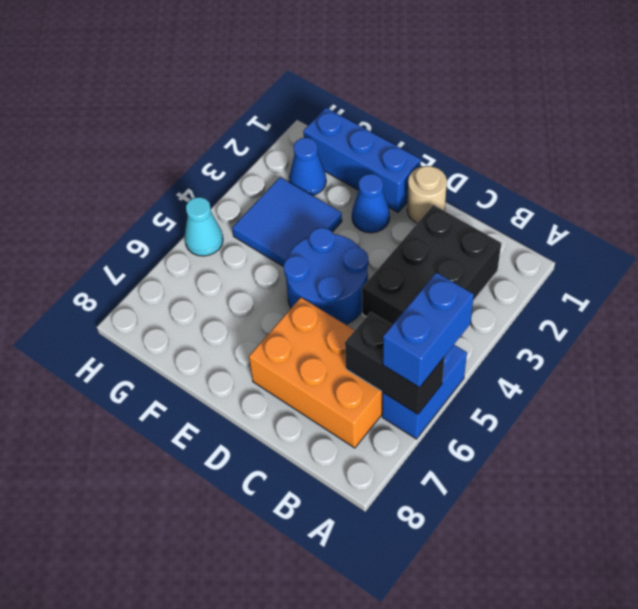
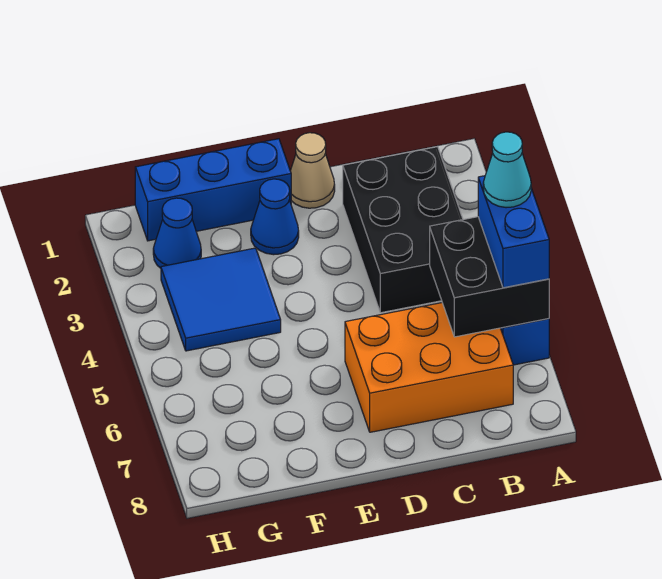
black brick A6:B6 level 2 -> black brick A5:B6 level 2
tan round brick D1 level 1 -> tan cone D1 level 1
blue round brick D4:E5 level 1 -> none
cyan cone H5 level 1 -> cyan cone A5 level 4

